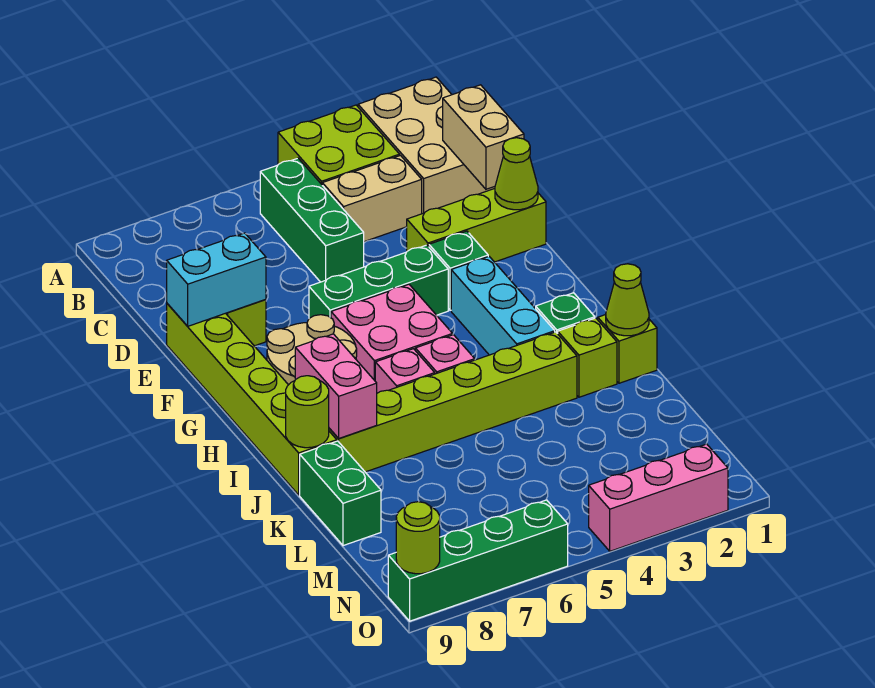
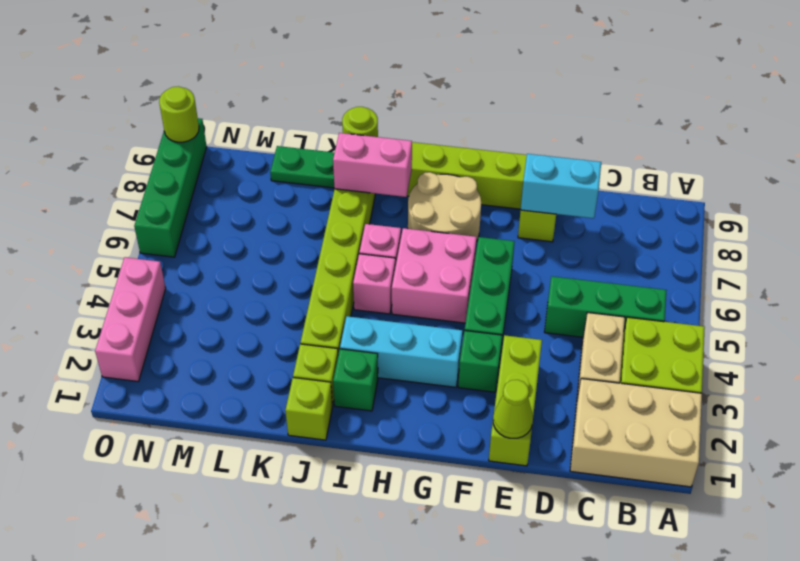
tan brick C1:D1 level 2 -> none
cyan brick E8:E9 level 2 -> cyan brick D8:E8 level 2
lime cone J1 level 2 -> none
green brick K9:L9 level 1 -> green plate K9:L9 level 1

